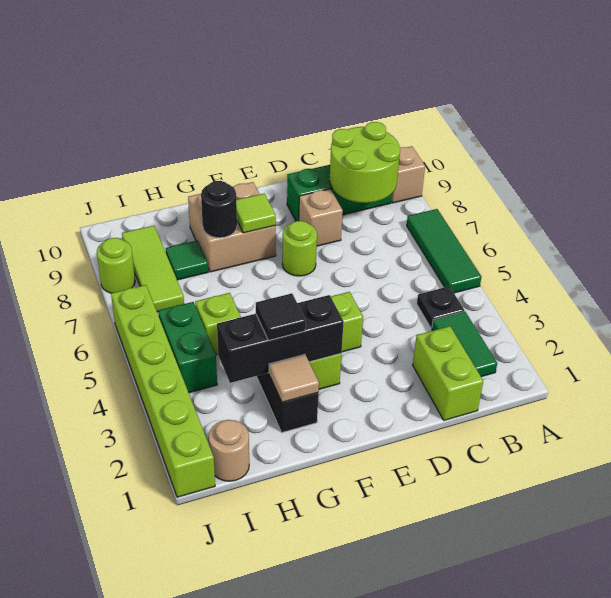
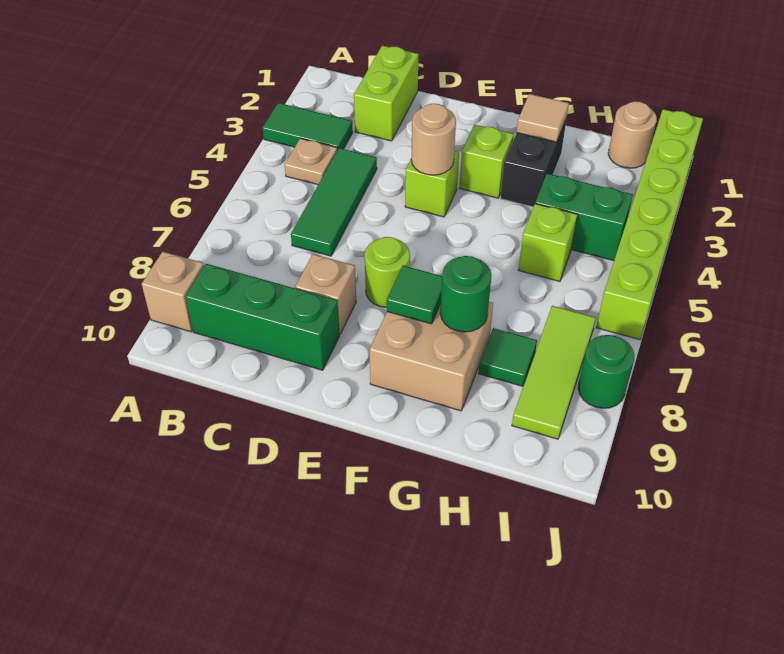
green tile A5:A7 level 1 -> green tile C4:C6 level 1
green tile B2:B3 level 1 -> green tile A3:B3 level 1
black plate B4 level 1 -> tan plate B4 level 1
lime round brick B8:C9 level 2 -> none
none -> tan round brick E4 level 2
black brick F3:H3 level 2 -> none
lime tile F8 level 2 -> green tile F8 level 2
black tile G3 level 3 -> none
black round brick G8 level 2 -> green round brick G8 level 2
green brick I4:I5 level 1 -> green brick H4:I4 level 1
lime round brick J8 level 1 -> green round brick J8 level 1

